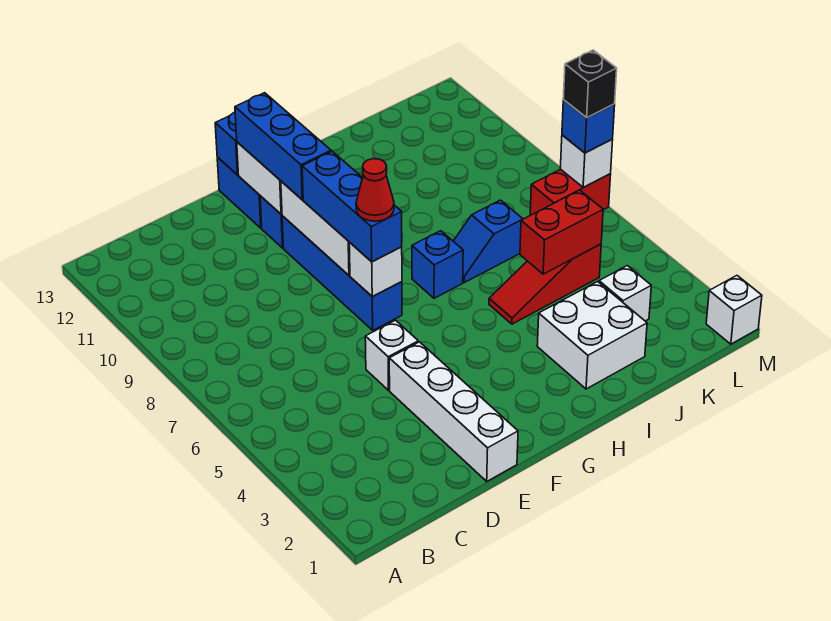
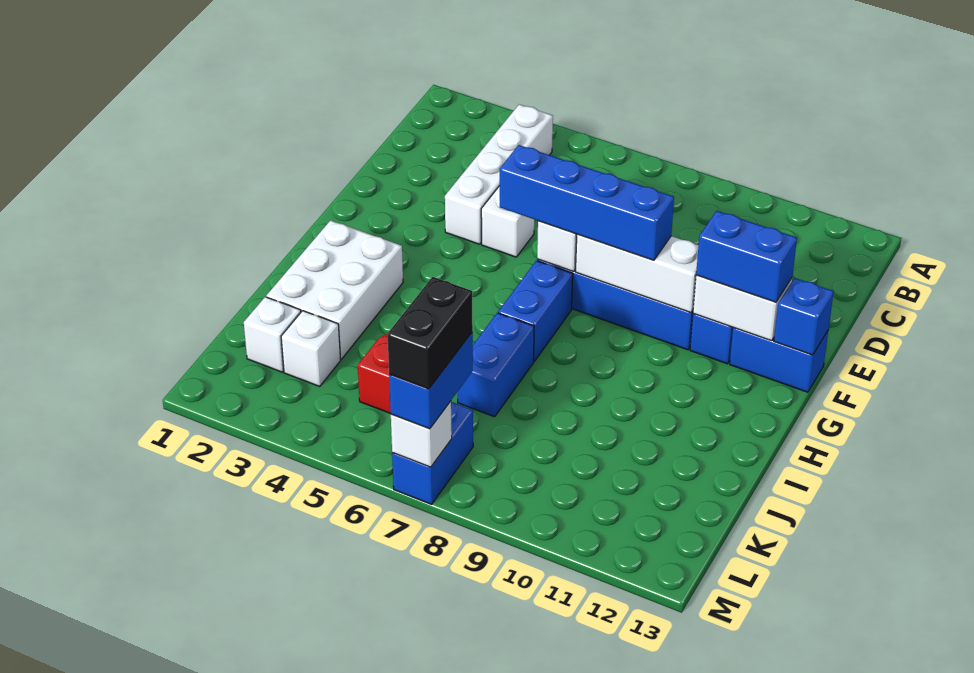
white brick E1:E4 level 1 -> white brick B4:E4 level 1
blue brick F7:F9 level 3 -> blue brick F6:F9 level 3
red cone F7 level 4 -> none
blue brick F10:F12 level 3 -> blue brick F11:F12 level 3
blue brick H7 level 1 -> blue brick G7:H7 level 1
white brick I2:J3 level 1 -> white brick H2:J3 level 1
blue slope I7:J7 level 1 top J -> blue brick I7:J7 level 1
red brick J5:K5 level 2 -> none
red brick L7:M7 level 1 -> blue brick L7:M7 level 1
white brick M1 level 1 -> white brick K2 level 1
blue brick M7 level 3 -> blue brick L7:M7 level 3
black brick M7 level 4 -> black brick L7:M7 level 4

